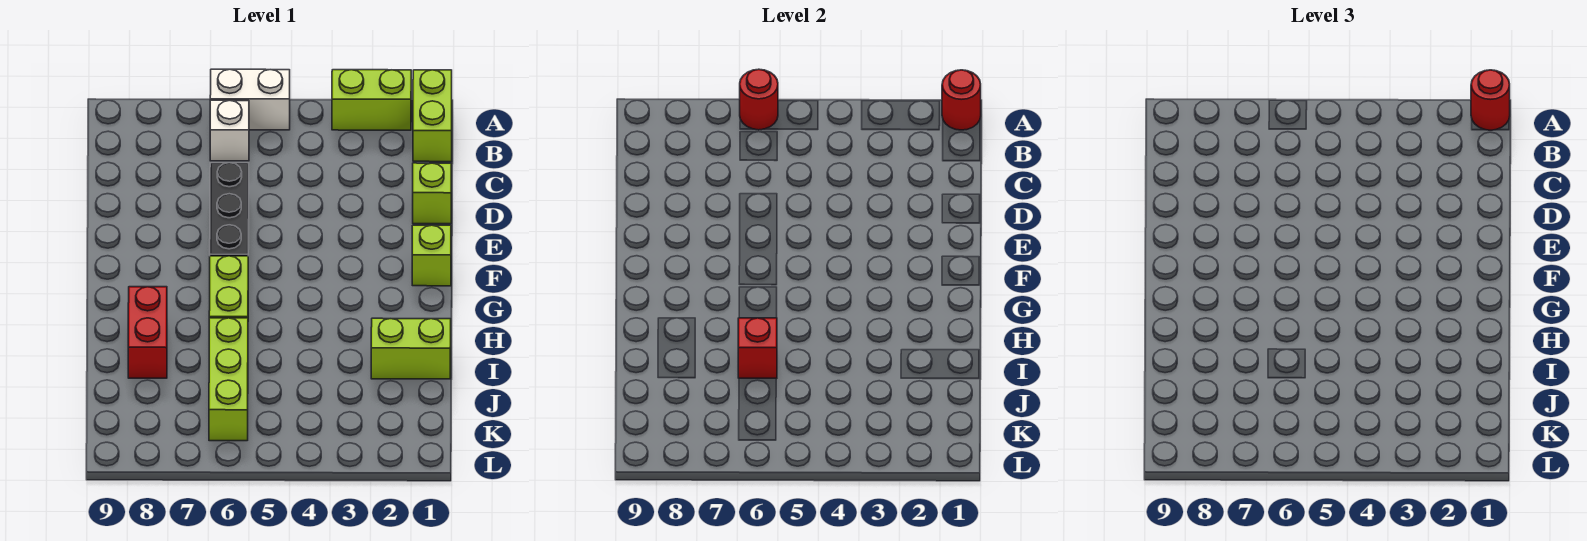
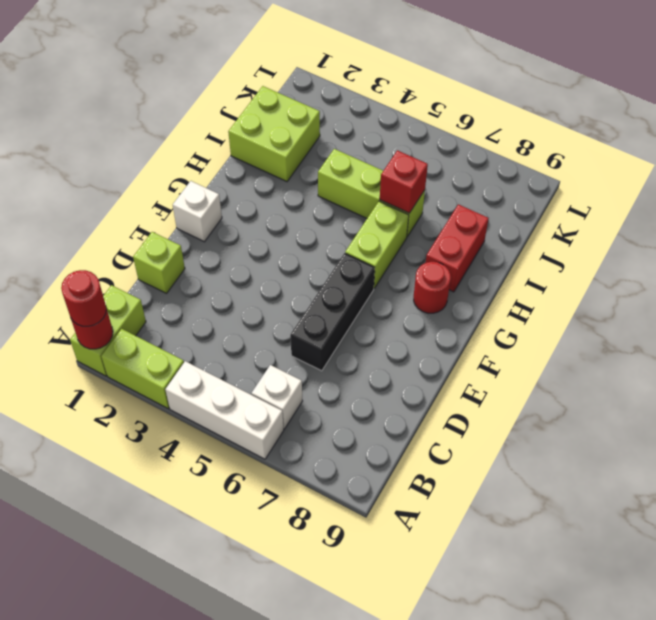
white brick A5:A6 level 1 -> white brick A4:A6 level 1
red round brick A6 level 2 -> red round brick G8 level 1
lime brick F1 level 1 -> white brick F1 level 1
lime brick I1:I2 level 1 -> lime brick I1:J2 level 1
lime brick I6:K6 level 1 -> lime brick I4:I6 level 1

